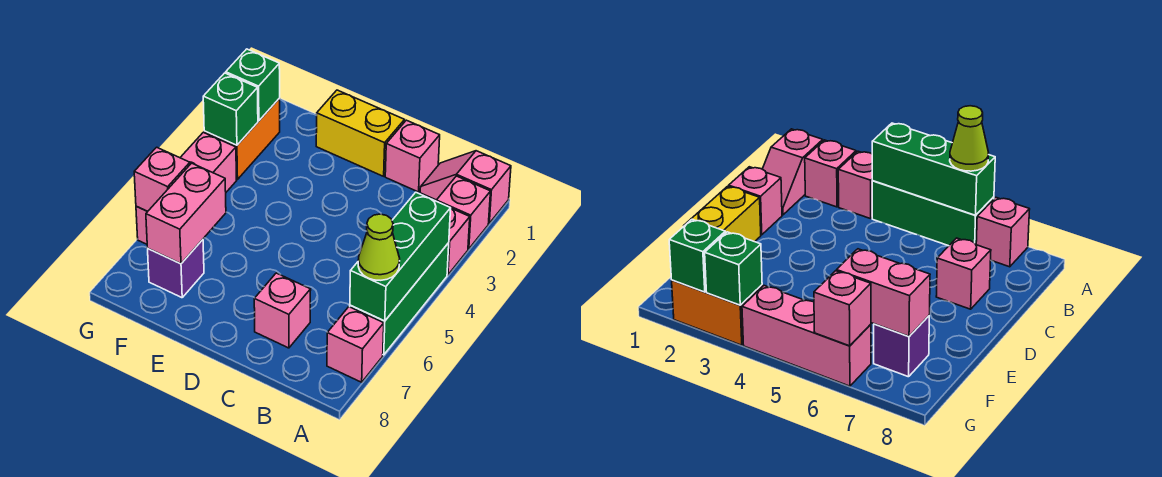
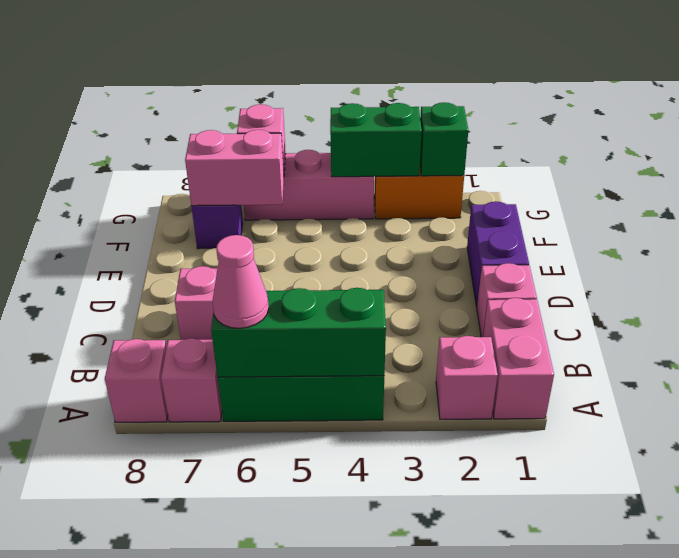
pink slope A1:B1 level 1 top A -> pink brick A1:B1 level 1
pink brick A3 level 1 -> pink brick A8 level 1
lime cone A6 level 3 -> pink cone A6 level 3
yellow brick D1:E1 level 1 -> purple brick D1:E1 level 1
green brick G3 level 2 -> green brick G3:G4 level 2

